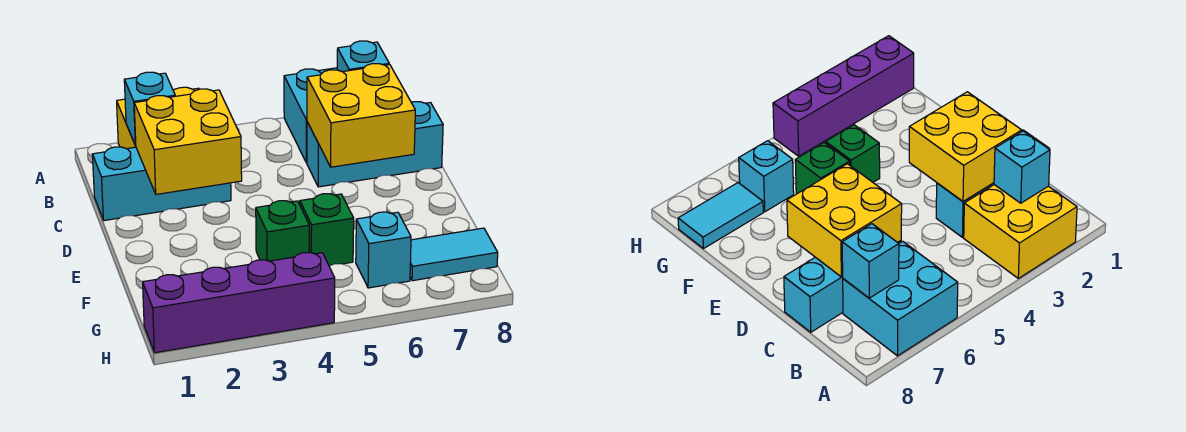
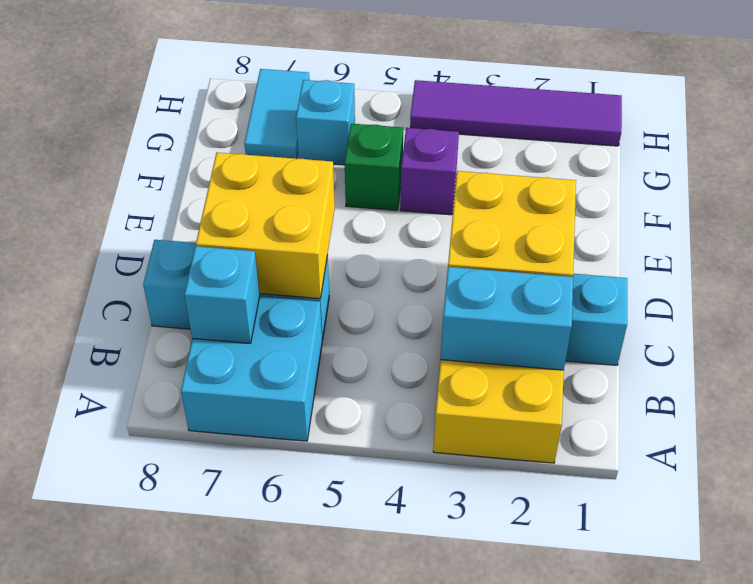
cyan brick B2 level 2 -> cyan brick B2:B3 level 2
green brick F4 level 1 -> purple brick F4 level 1
cyan tile G7:G8 level 1 -> cyan tile G7:H7 level 1
purple brick H1:H4 level 1 -> purple tile H1:H4 level 1

